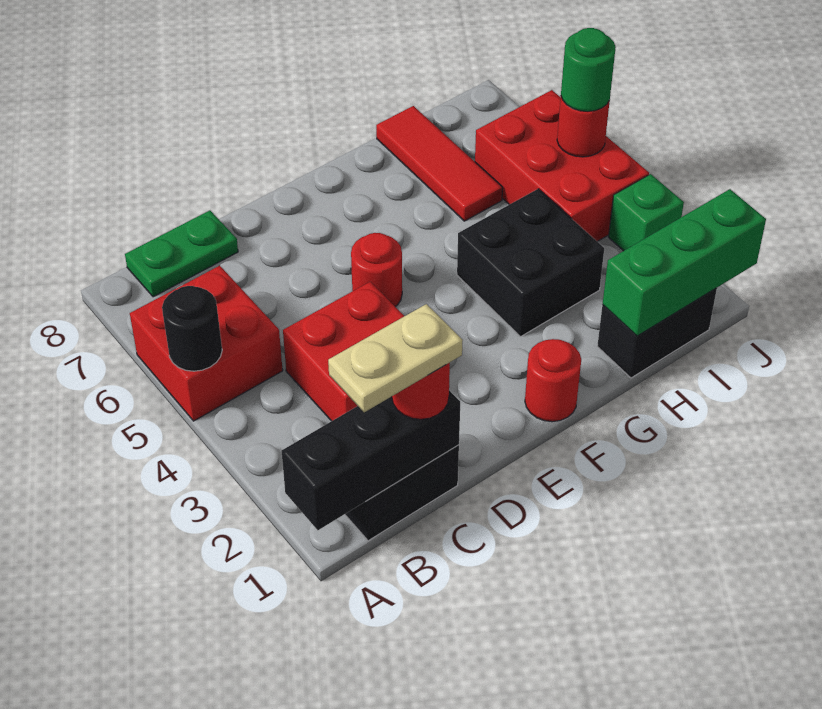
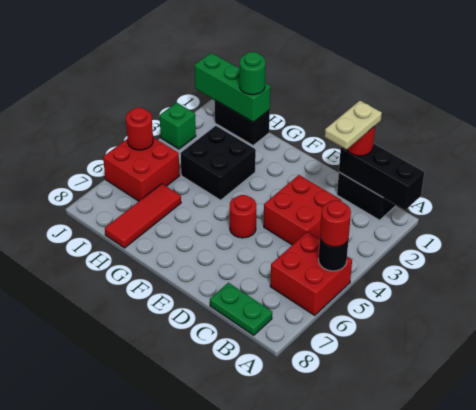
tan plate B1:C1 level 4 -> tan plate C1:C2 level 4
red round brick F1 level 1 -> red round brick A5 level 3
red brick I4:J6 level 1 -> red brick I5:J6 level 1
green round brick J5 level 3 -> green round brick H1 level 3

